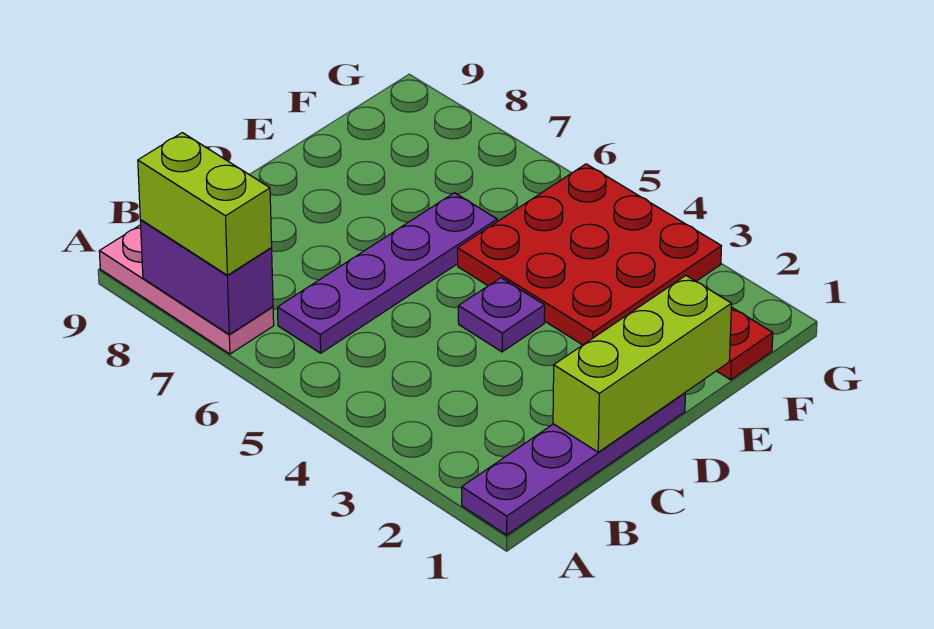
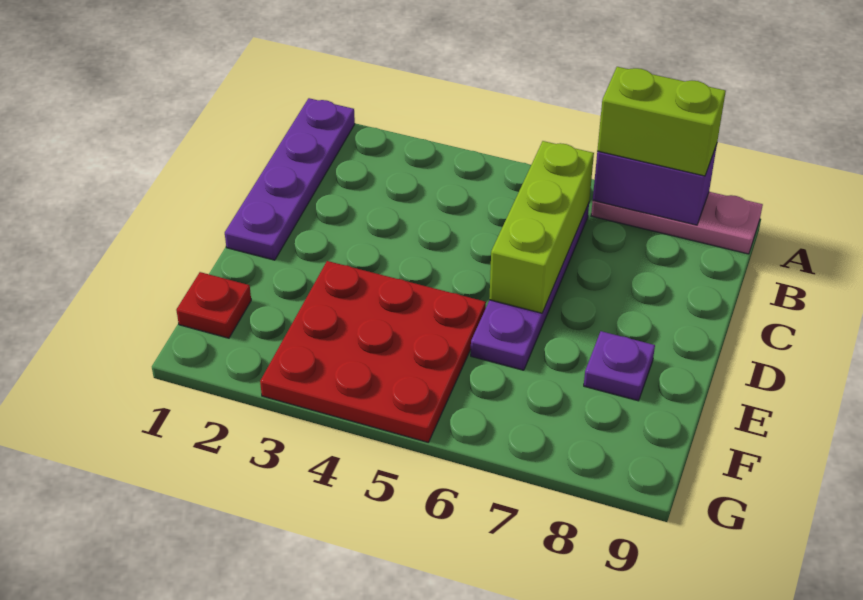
lime brick C1:E1 level 2 -> lime brick B6:D6 level 2
purple plate D4 level 1 -> purple plate E8 level 1

